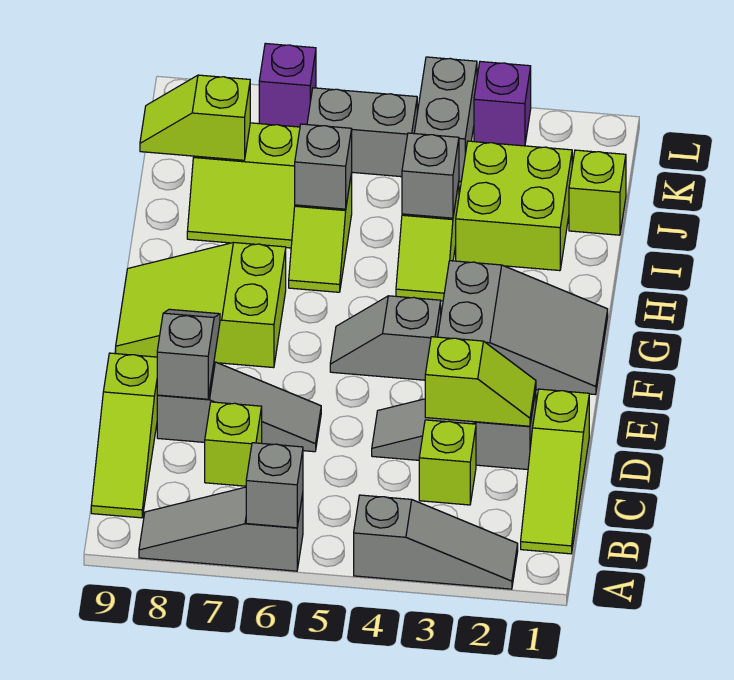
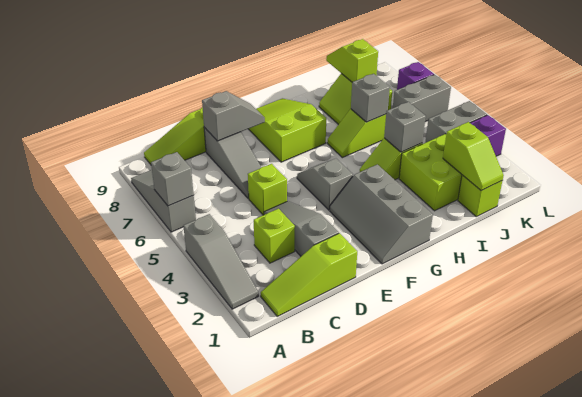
lime brick C7 level 1 -> lime brick D5 level 1
lime slope D2:D3 level 2 top 3 -> lime slope J1:J2 level 2 top 2
grey slope F1:G3 level 1 top 3 -> grey slope F1:G3 level 1 top G
grey brick K5:K6 level 1 -> grey brick K6:L6 level 1

